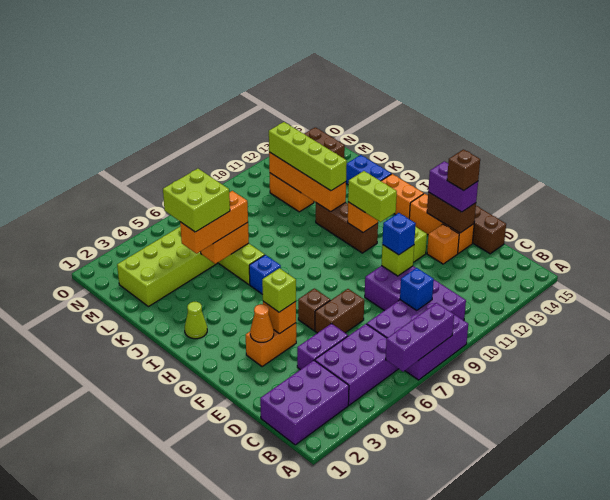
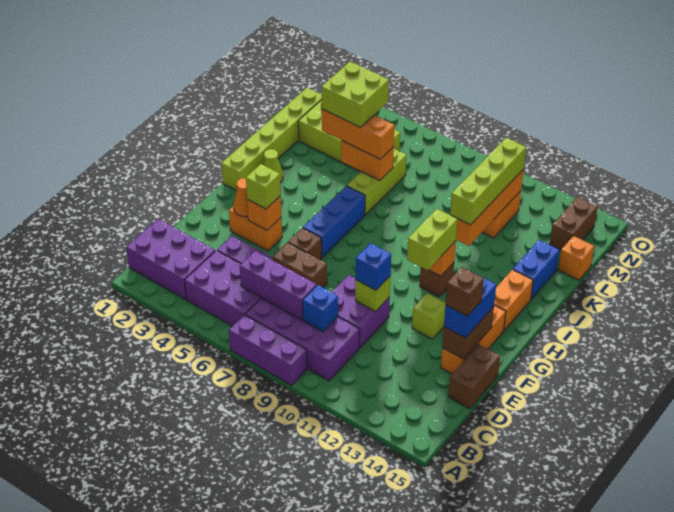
purple brick A6:A8 level 2 -> purple brick C6:C8 level 2
orange brick E13 level 1 -> orange brick L15 level 1
purple brick E14:F14 level 3 -> blue brick E14:F14 level 3
none -> lime brick H1:M1 level 1
brown brick H11:J11 level 1 -> brown brick H11 level 1
blue brick I6 level 1 -> blue brick G6:I6 level 1

